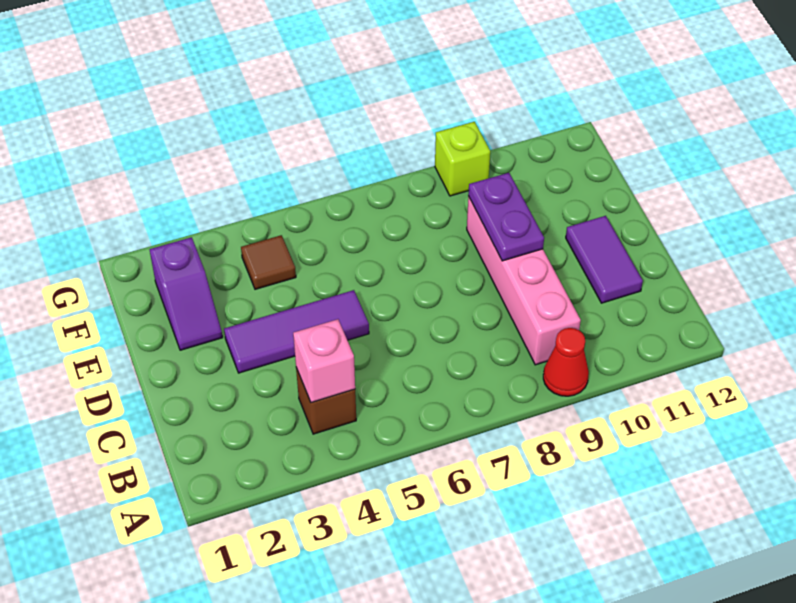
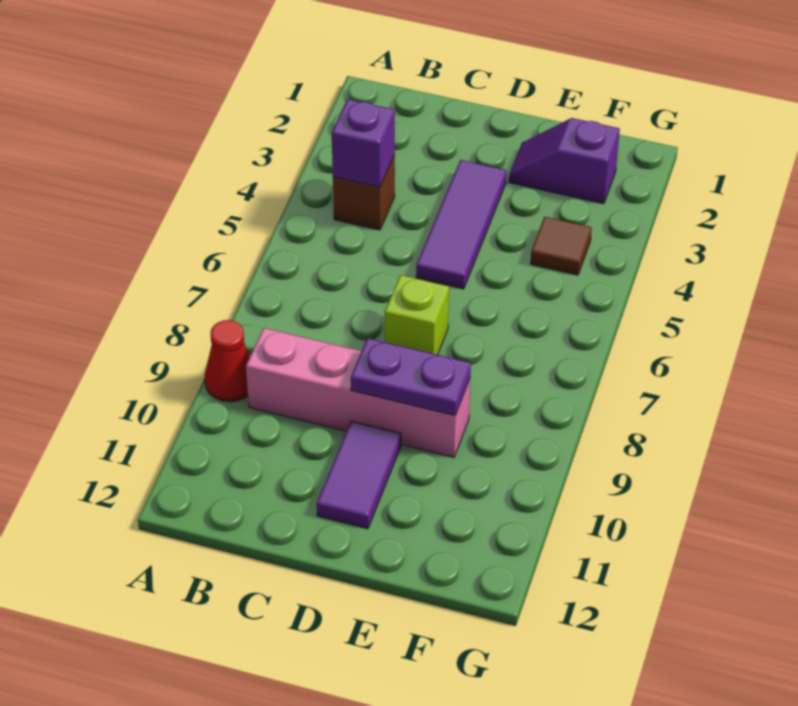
pink brick B4 level 2 -> purple brick B4 level 2
purple tile C11:D11 level 1 -> purple tile D10:D11 level 1
lime brick G9 level 1 -> lime brick D7 level 1

